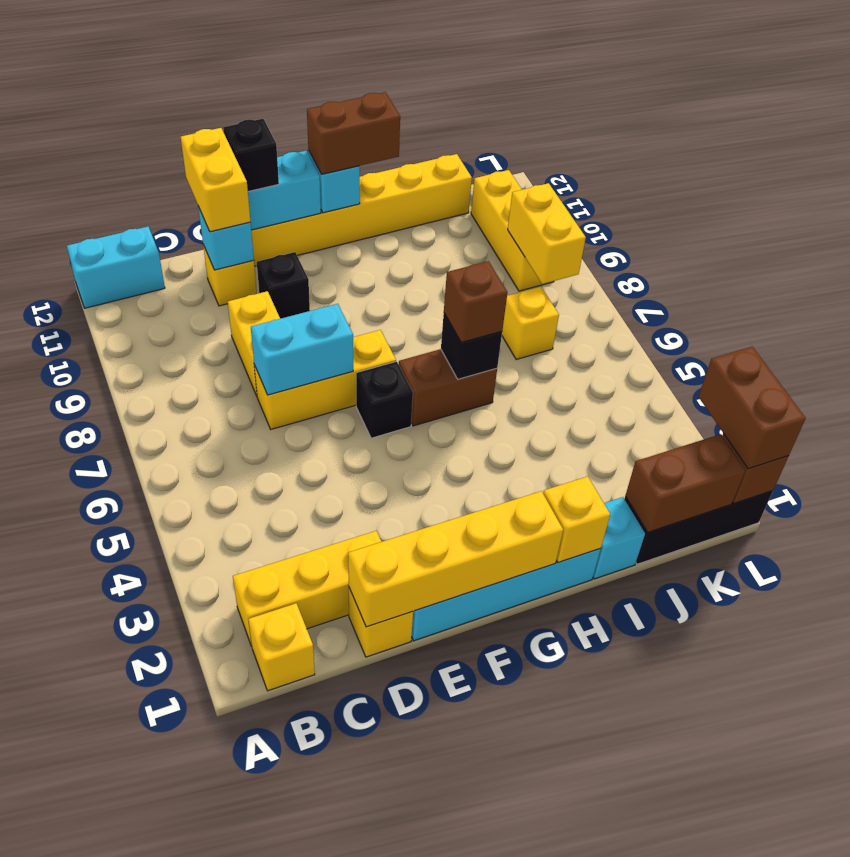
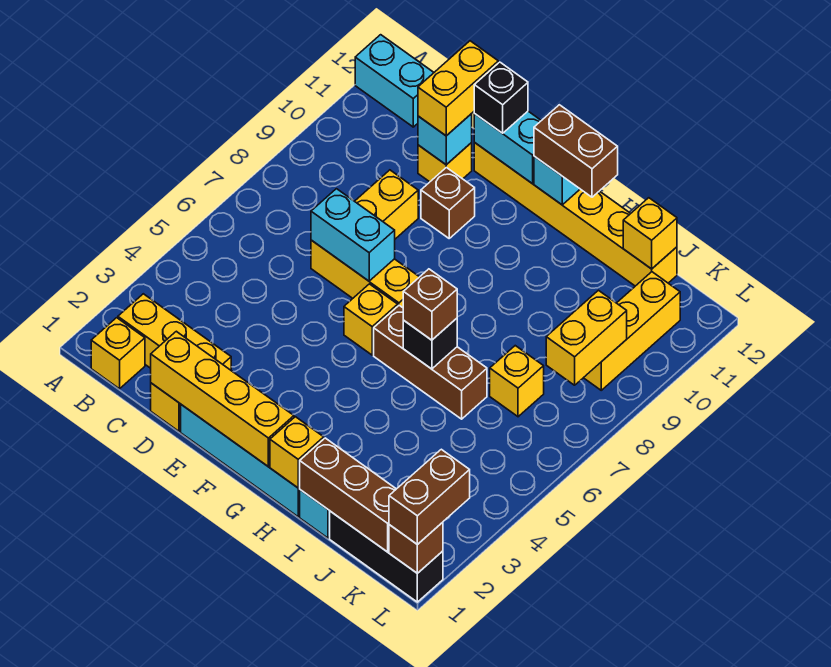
black brick E10 level 1 -> brown brick E10 level 1
black brick F6 level 1 -> yellow brick F6 level 1
brown brick G6:H6 level 1 -> brown brick G6:I6 level 1
brown brick J1:K1 level 2 -> brown brick I1:K1 level 2
none -> yellow brick J12 level 2

